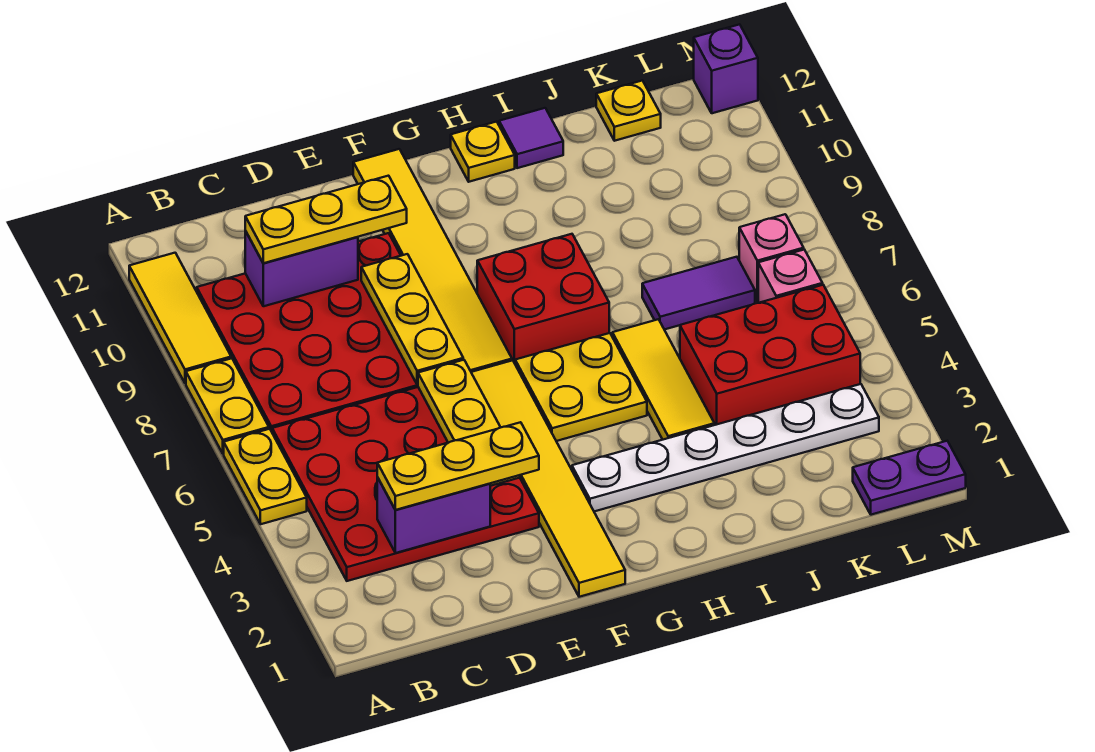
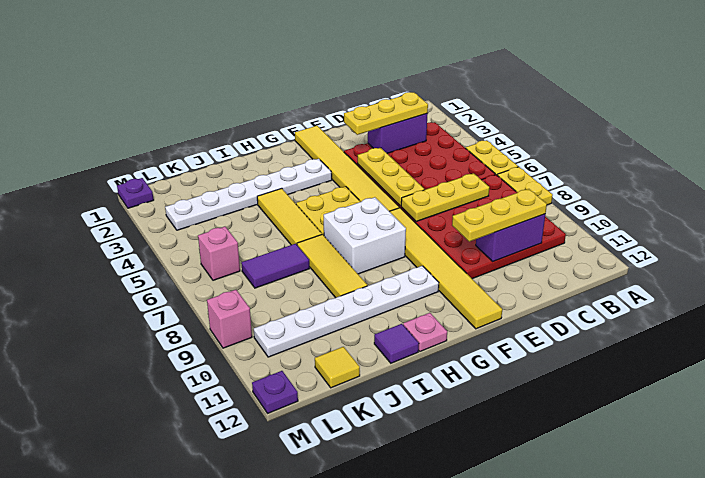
yellow tile A9:A11 level 1 -> yellow tile I7:I9 level 1
yellow plate E7:E9 level 2 -> yellow plate C7:E7 level 2
red brick G7:H8 level 1 -> white brick G7:H8 level 1
none -> white plate G10:L10 level 1
yellow plate H12 level 1 -> pink plate H12 level 1
red brick J4:L5 level 1 -> none
yellow plate K12 level 1 -> yellow tile K12 level 1
purple plate L1:M1 level 1 -> purple plate M1 level 1
pink brick L7 level 1 -> pink brick M9 level 1
purple brick M12 level 1 -> purple plate M12 level 1

